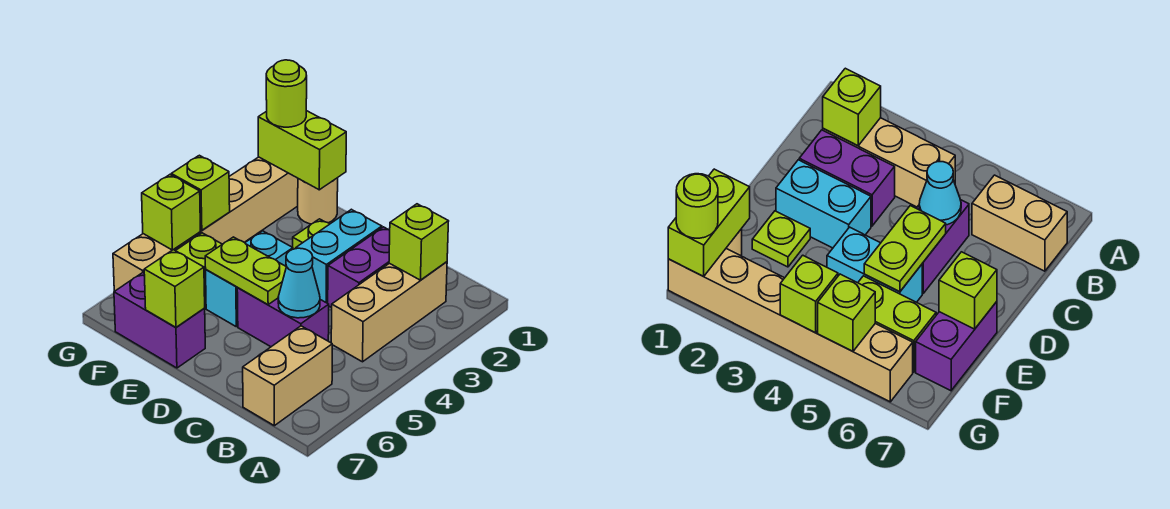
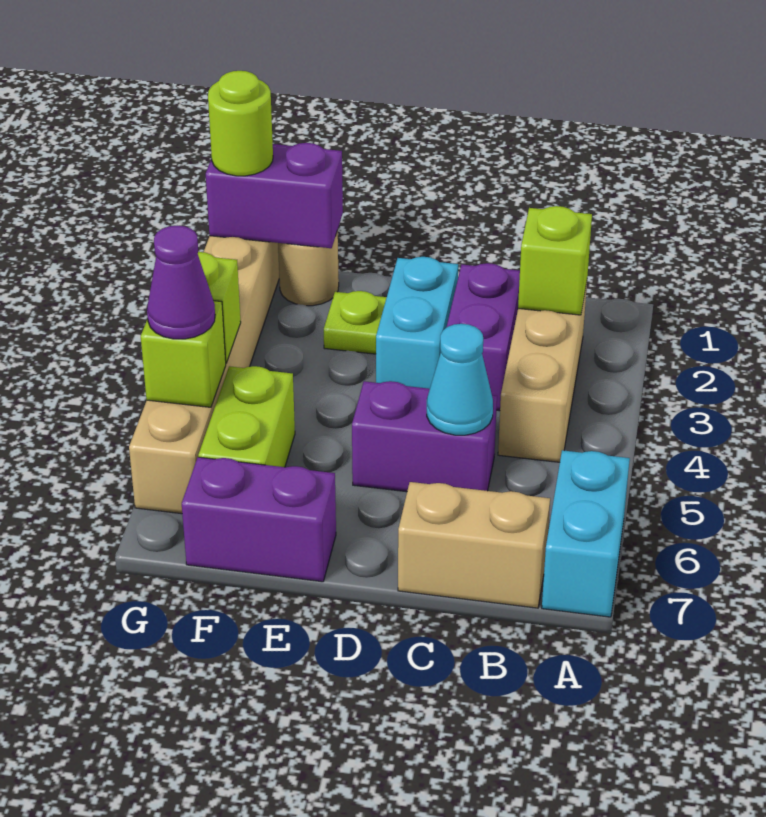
tan brick B6:B7 level 1 -> tan brick B7:C7 level 1
lime plate D5:E5 level 2 -> none
cyan brick E4:E5 level 1 -> cyan brick A6:A7 level 1
lime brick E7 level 2 -> none
lime brick F1:G1 level 2 -> purple brick F1:G1 level 2
none -> purple cone G5 level 3

